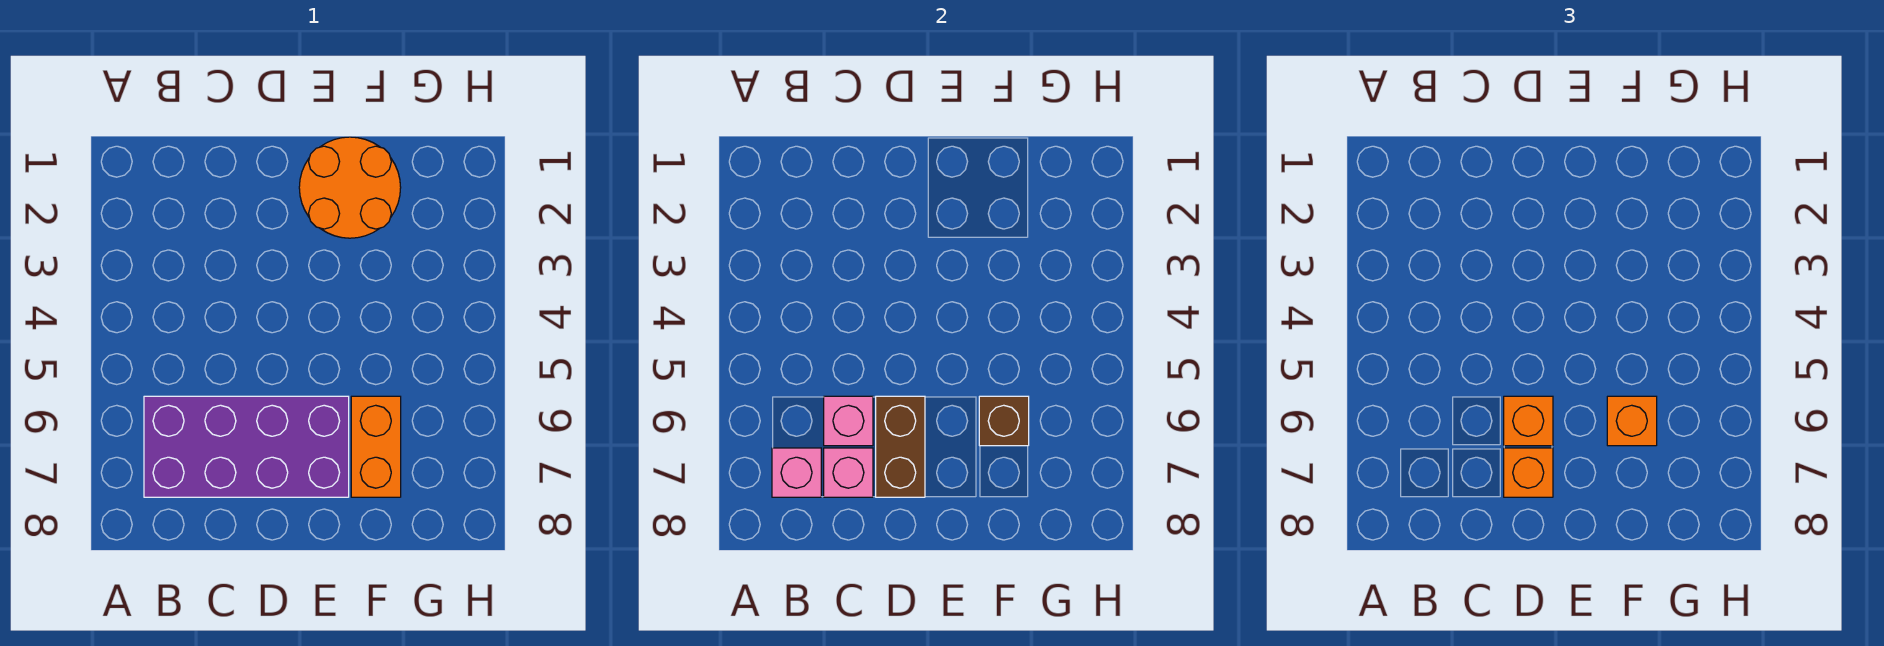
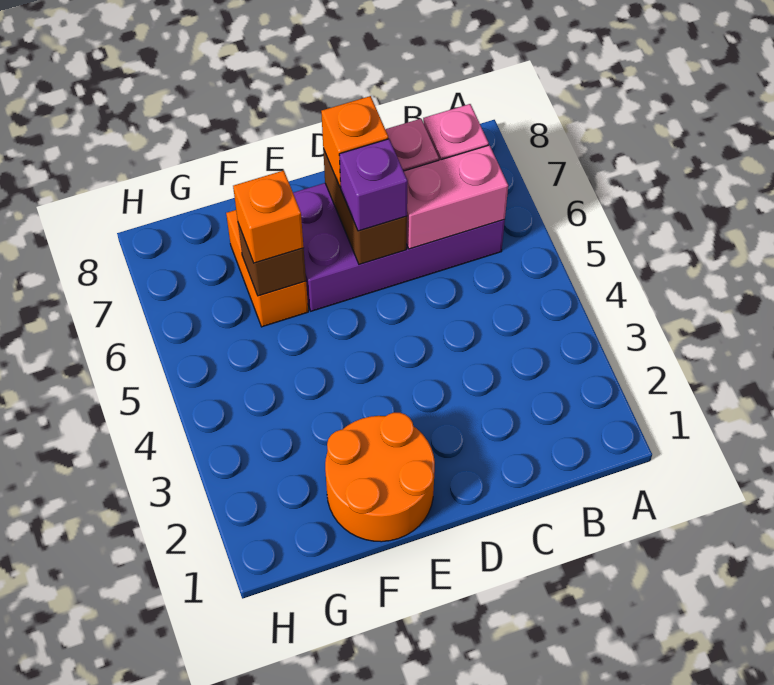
pink brick C6 level 2 -> pink brick B6:C6 level 2
orange brick D6 level 3 -> purple brick D6 level 3

